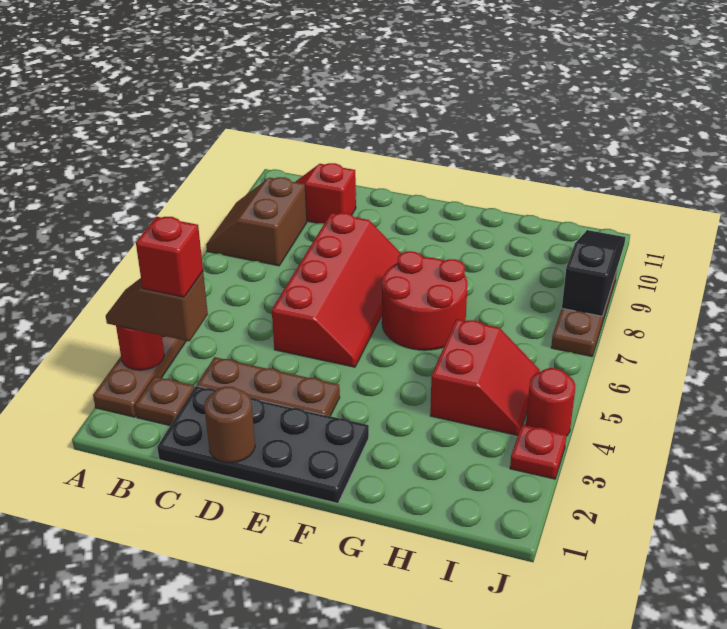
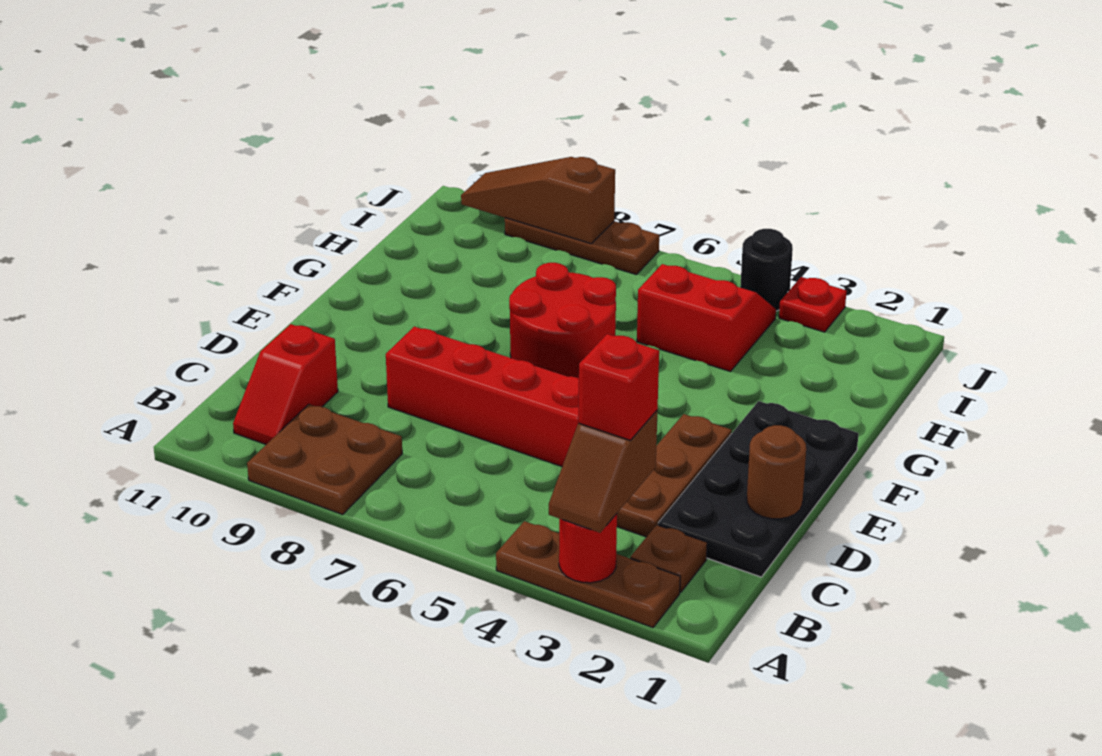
brown slope A8:B9 level 1 top B -> brown plate A8:B9 level 1
red round brick J4 level 1 -> black round brick J4 level 1
black slope J8:J10 level 2 top 8 -> brown slope J8:J10 level 2 top 8

